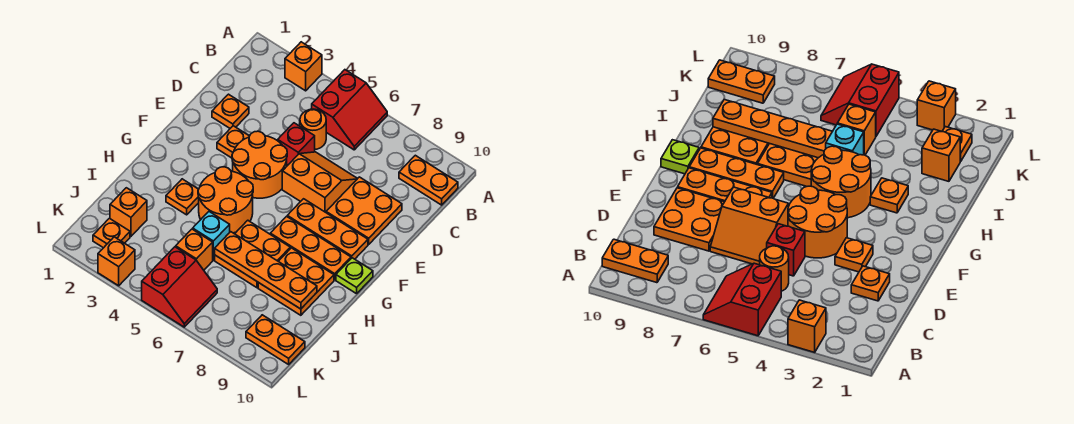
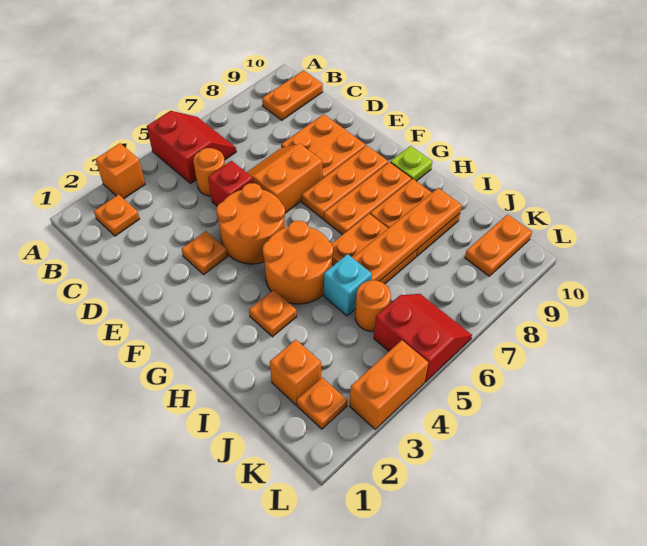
orange plate D2 level 1 -> orange plate B2 level 1
orange brick J5 level 1 -> orange round brick J5 level 1
orange brick L3 level 1 -> orange brick L3:L4 level 1

